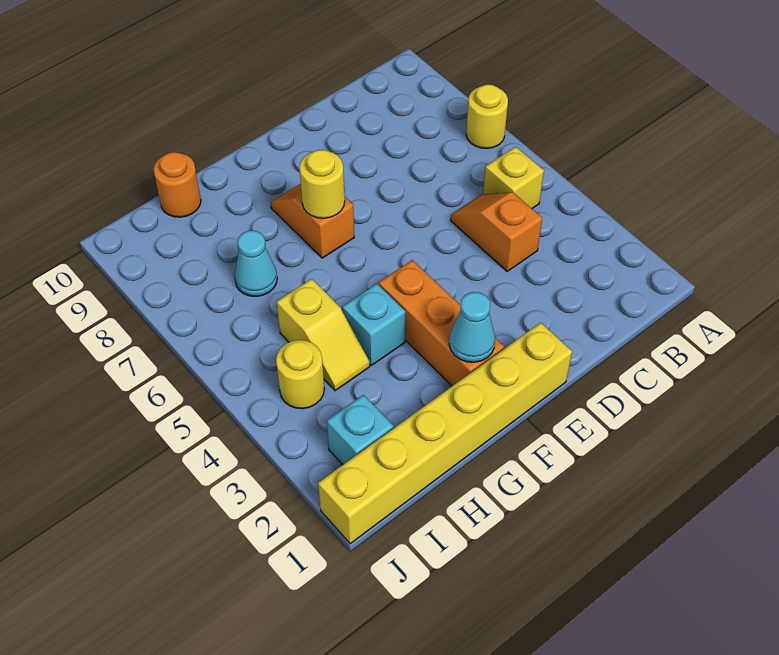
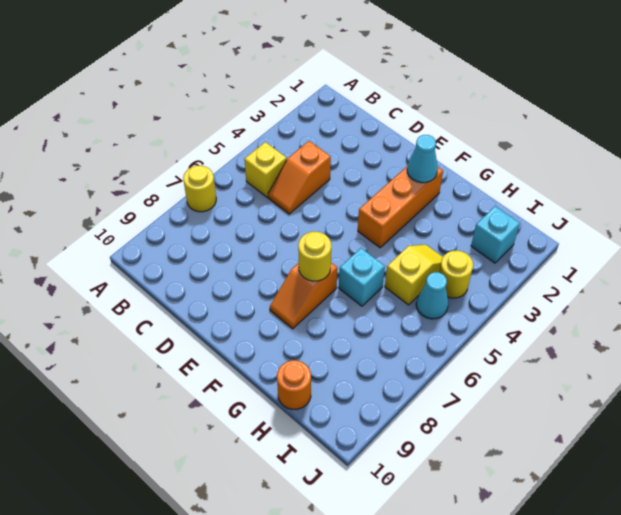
yellow brick E1:J1 level 1 -> none
cyan brick G4 level 1 -> cyan brick G6 level 1
cyan cone H7 level 1 -> cyan cone I5 level 1

